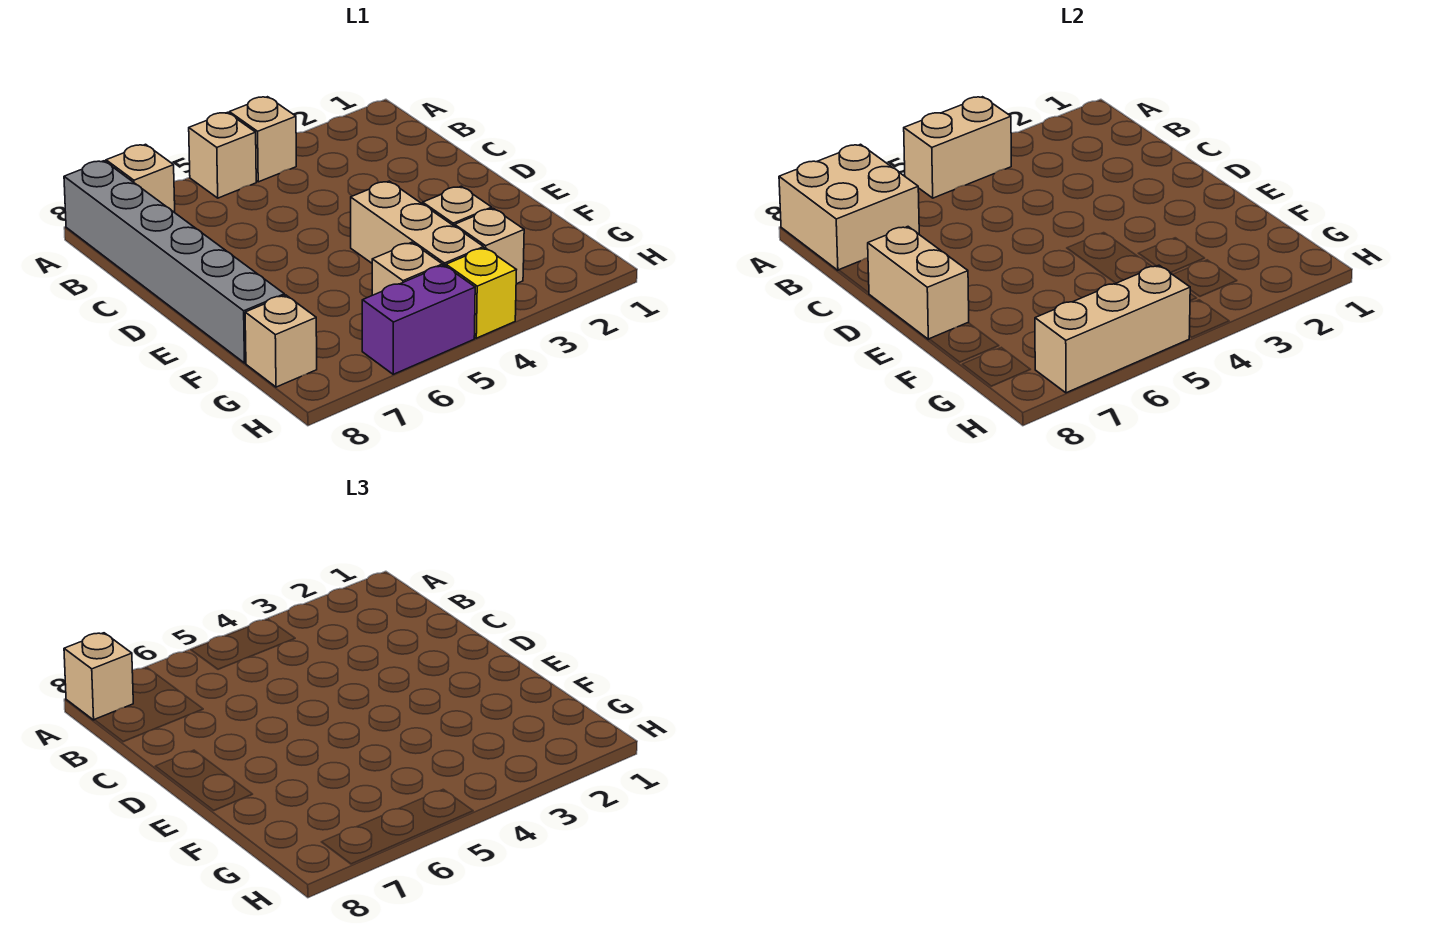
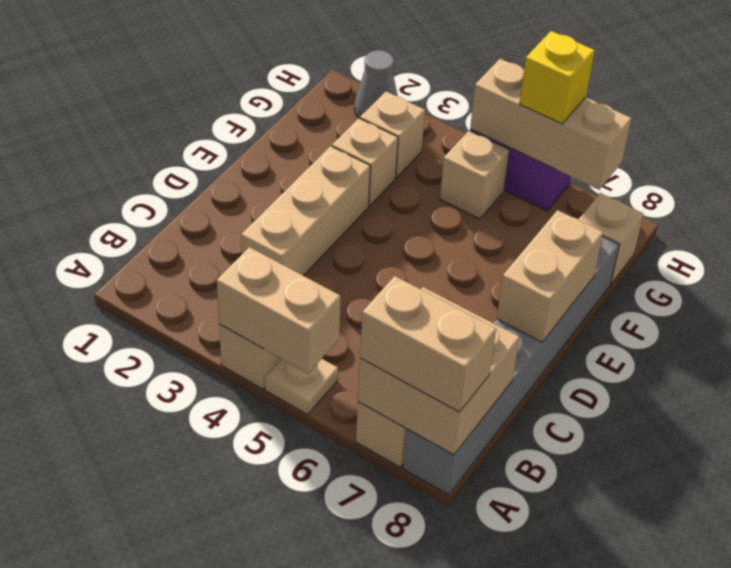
tan brick A5 level 1 -> tan plate A5 level 1
tan brick A8 level 3 -> tan brick A7:A8 level 3
tan brick E4:G4 level 1 -> tan brick C3:E3 level 1
none -> grey cone H2 level 1
yellow brick H4 level 1 -> yellow brick H6 level 3

